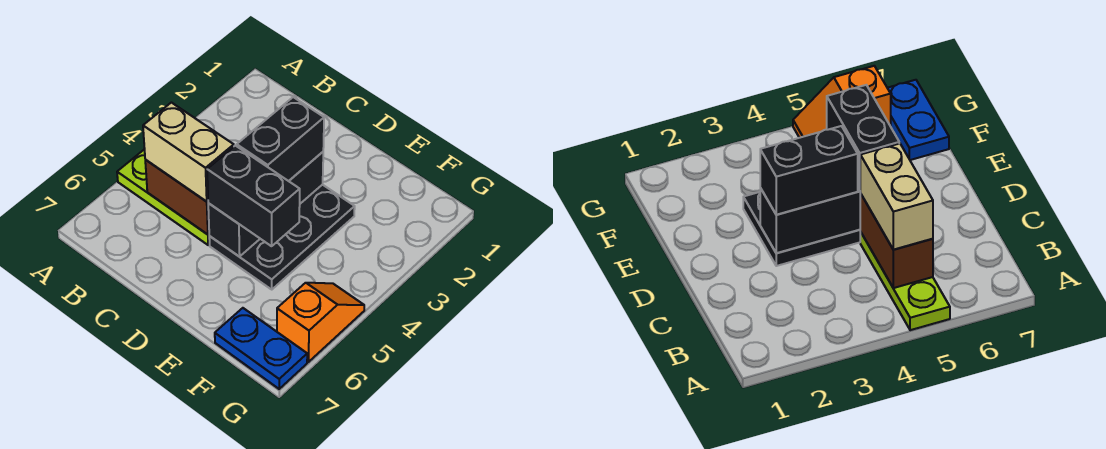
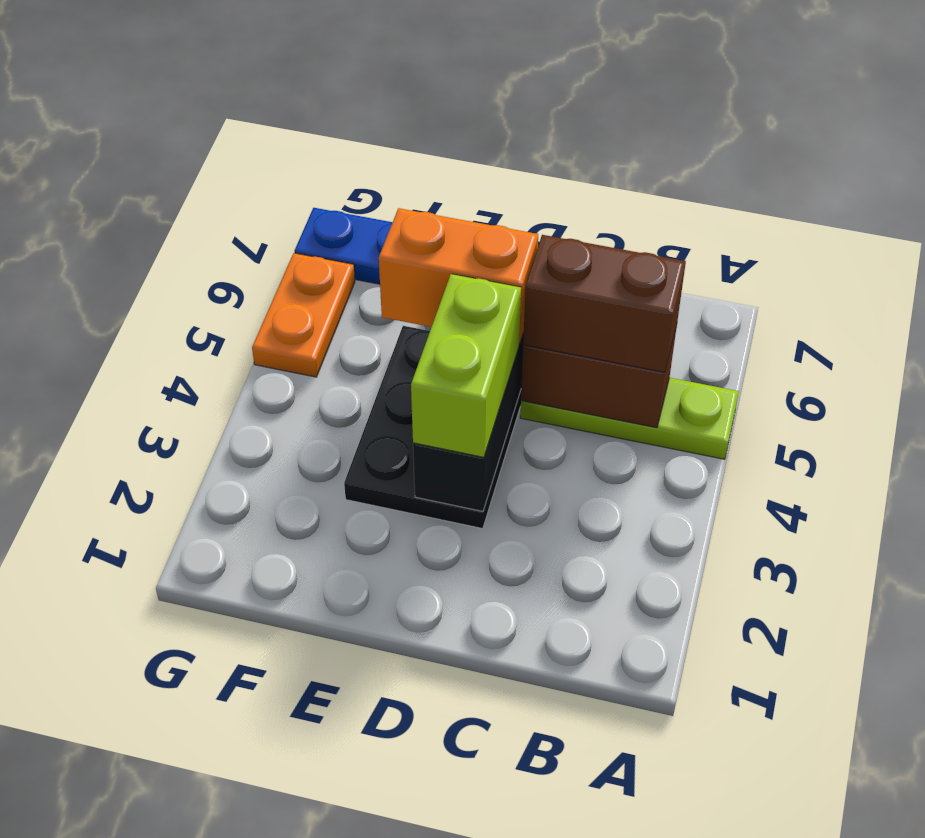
tan brick B5:C5 level 3 -> brown brick B5:C5 level 3
black brick D3:D4 level 3 -> lime brick D3:D4 level 3
black brick D5:E5 level 3 -> orange brick D5:E5 level 3
orange slope G5:G6 level 1 top 6 -> orange plate G5:G6 level 1

